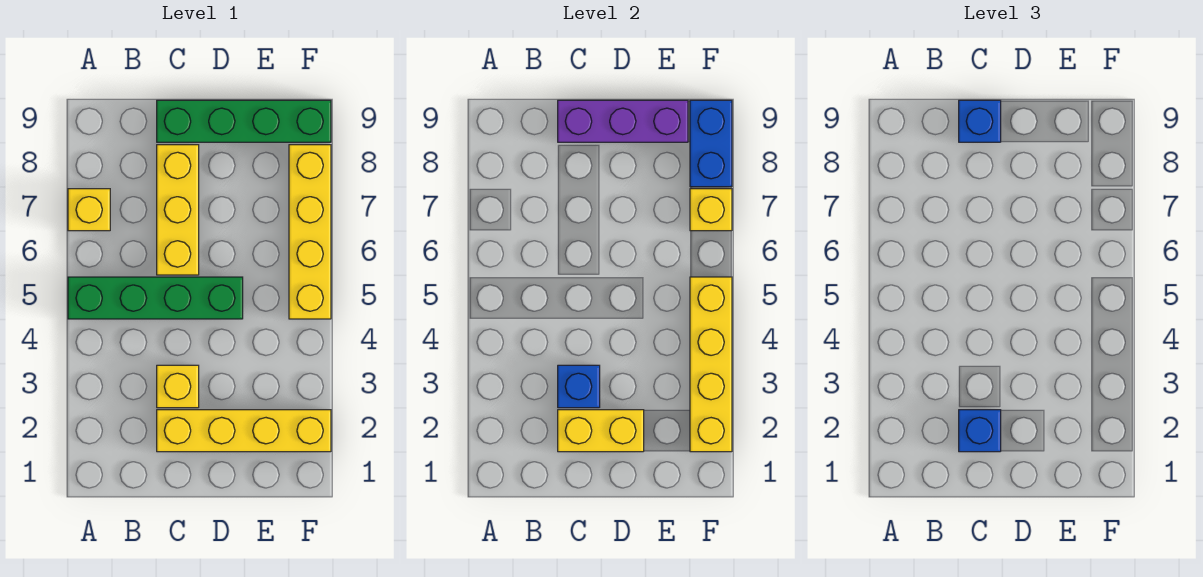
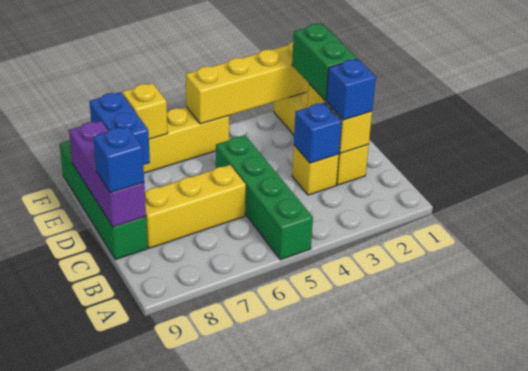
yellow brick A7 level 1 -> none
none -> green brick D2:E2 level 3
blue brick F8:F9 level 2 -> blue brick E8:F8 level 2

